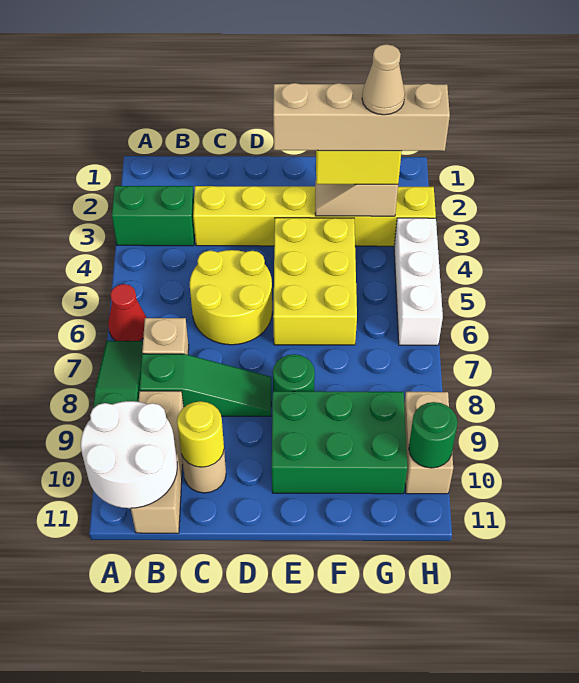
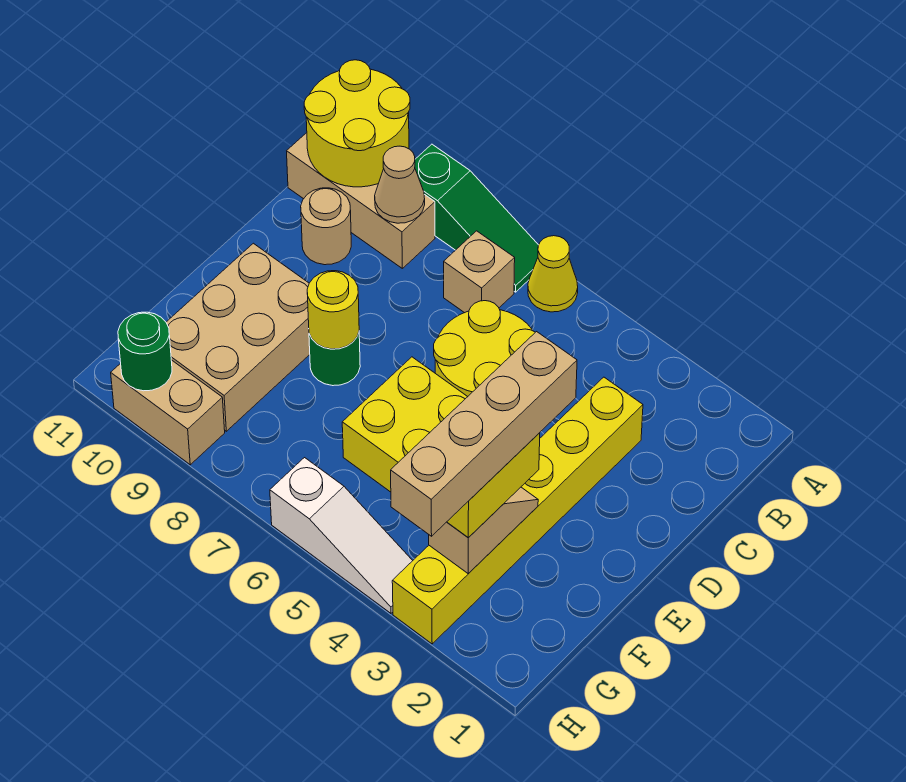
green brick A3:B3 level 1 -> none
red cone A6 level 1 -> yellow cone A6 level 1
white round brick A10:B11 level 2 -> yellow round brick A10:B11 level 2
green slope B8:D8 level 1 top B -> none
yellow round brick C10 level 2 -> yellow round brick E8 level 2
green brick E9:G10 level 1 -> tan brick E9:G10 level 1
tan cone G3 level 5 -> tan cone B9 level 2
white brick H4:H6 level 1 -> white slope H4:H6 level 1 top 6

